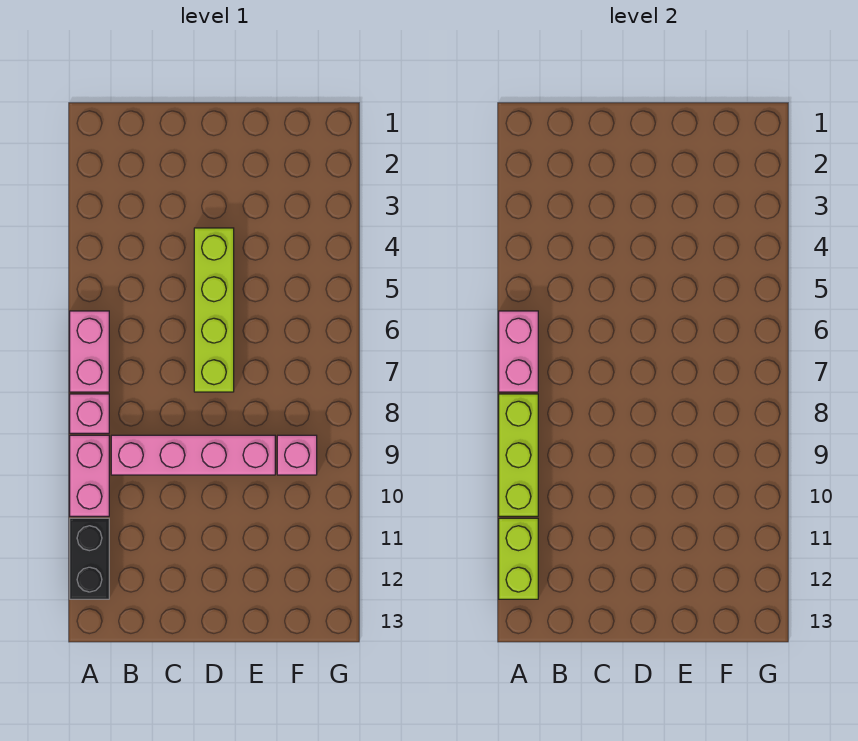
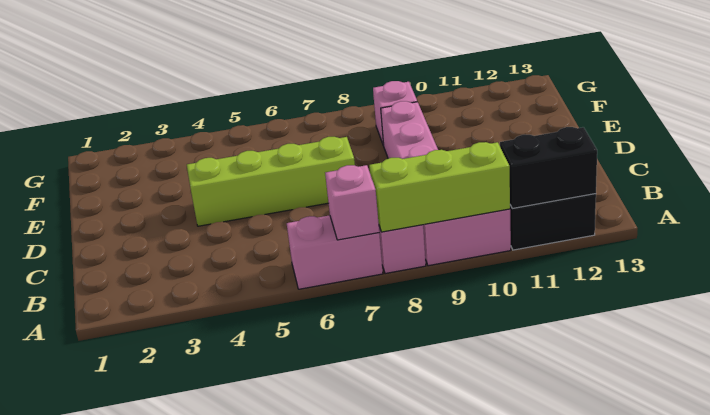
pink brick A6:A7 level 2 -> pink brick A7 level 2
lime brick A11:A12 level 2 -> black brick A11:A12 level 2

